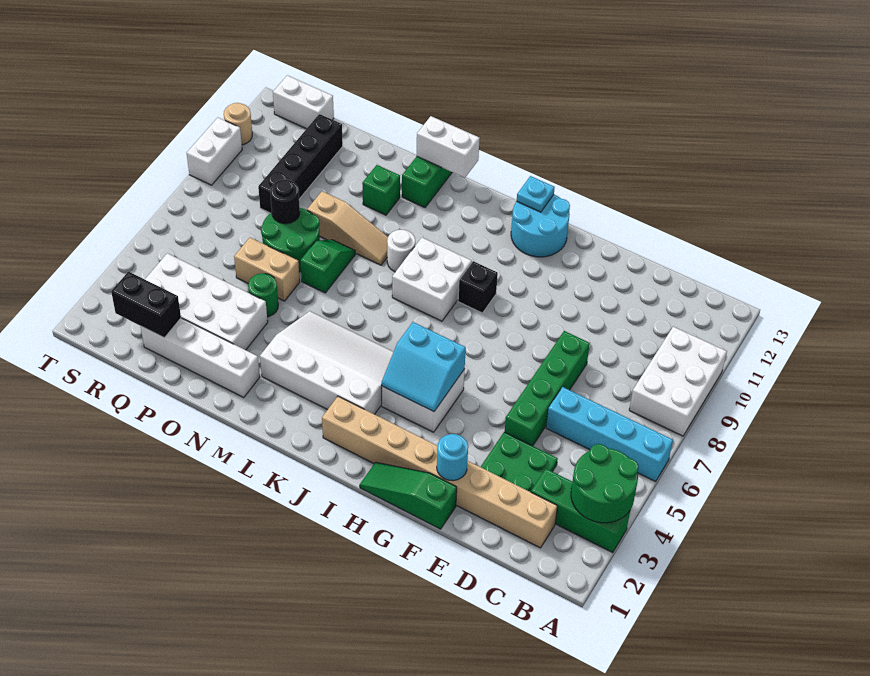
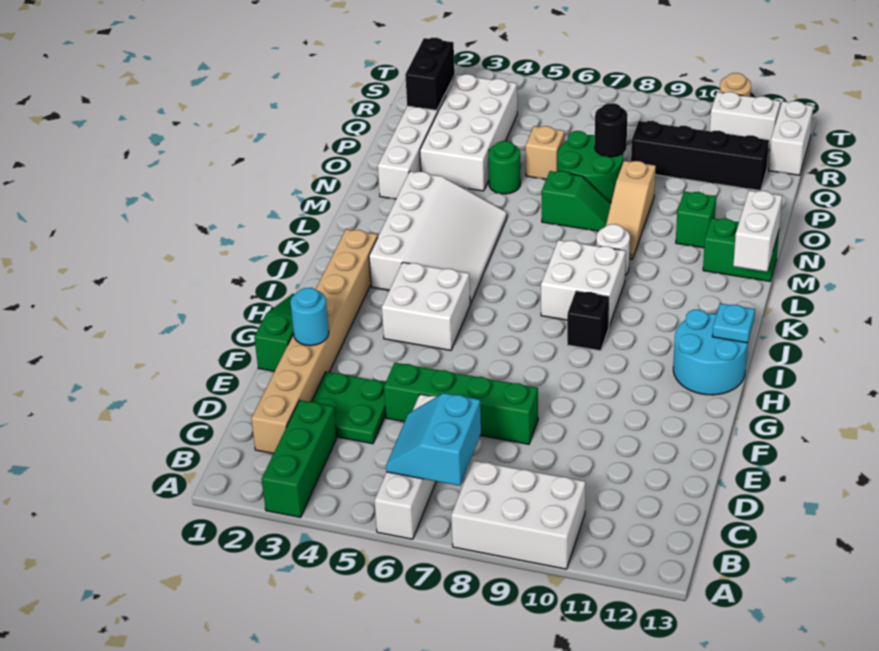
green round brick A3:B4 level 2 -> none
cyan brick A6:D6 level 1 -> white brick A6:D6 level 1
cyan slope H4:I5 level 2 top 5 -> cyan slope B6:C7 level 2 top 7
tan brick O6:P6 level 1 -> tan brick P6 level 1
white brick T9:T10 level 1 -> white brick S11:S12 level 1

